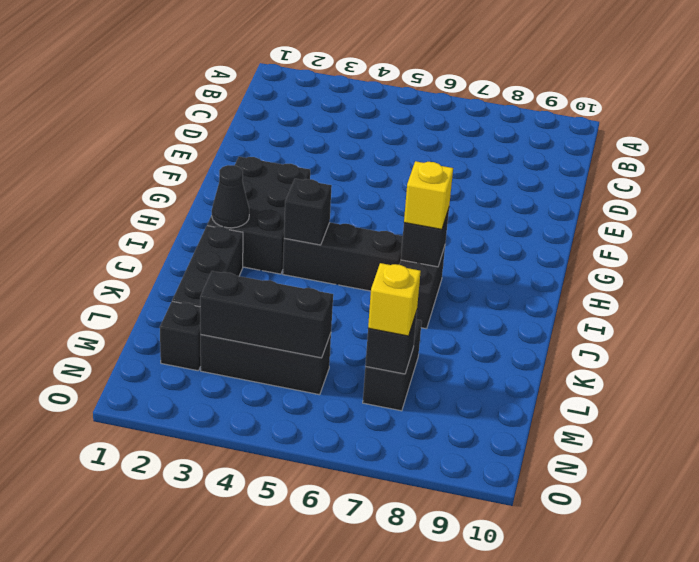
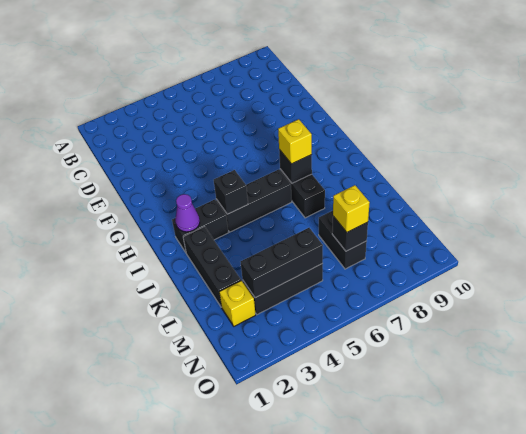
black brick G2:I3 level 1 -> black brick I2:I3 level 1
black cone I2 level 2 -> purple cone I2 level 2
black brick M2 level 1 -> yellow brick M2 level 1

